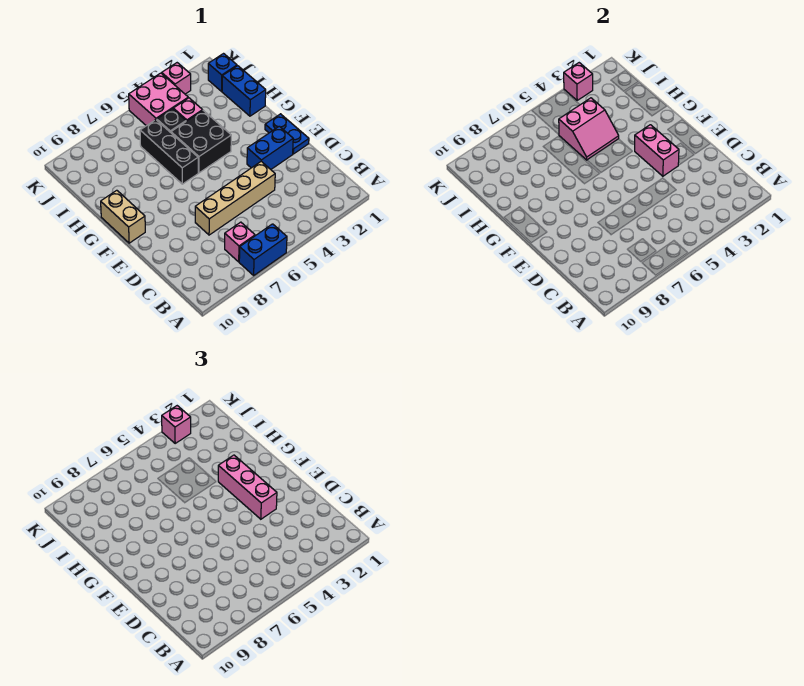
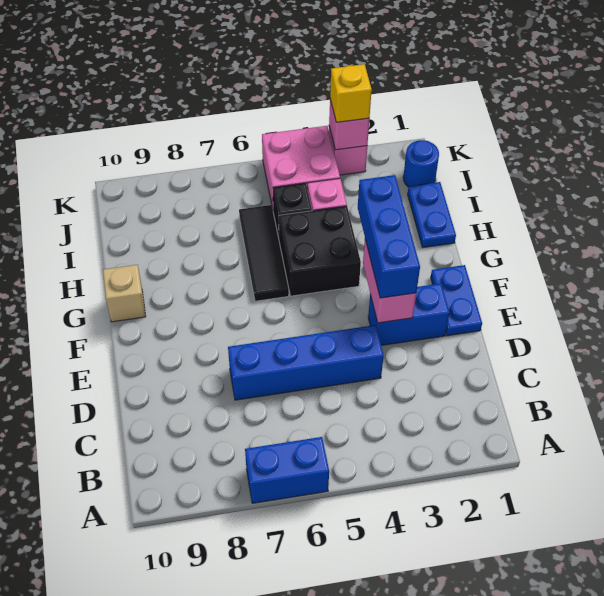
pink brick B7 level 1 -> none
tan brick D4:D7 level 1 -> blue brick D4:D7 level 1
pink brick E3:G3 level 3 -> blue brick E3:G3 level 3
tan brick F10:G10 level 1 -> tan brick G10 level 1
black brick G6:I6 level 1 -> black tile G6:I6 level 1
blue brick H1:I1 level 1 -> blue plate H1:I1 level 1
pink slope H4:I5 level 2 top I -> none
blue brick J1 level 1 -> blue round brick J1 level 1
pink brick K3 level 3 -> yellow brick K3 level 3

